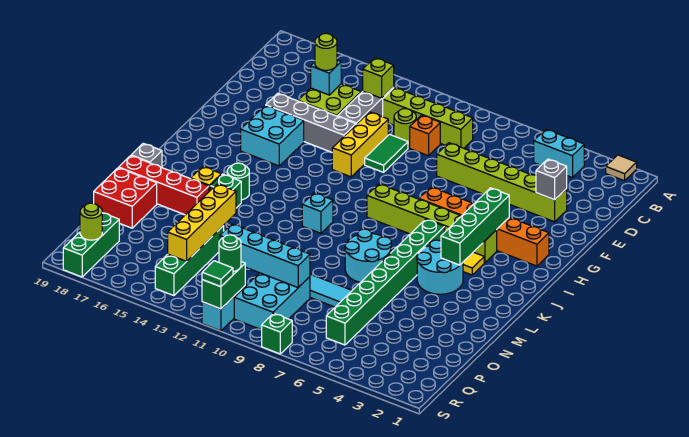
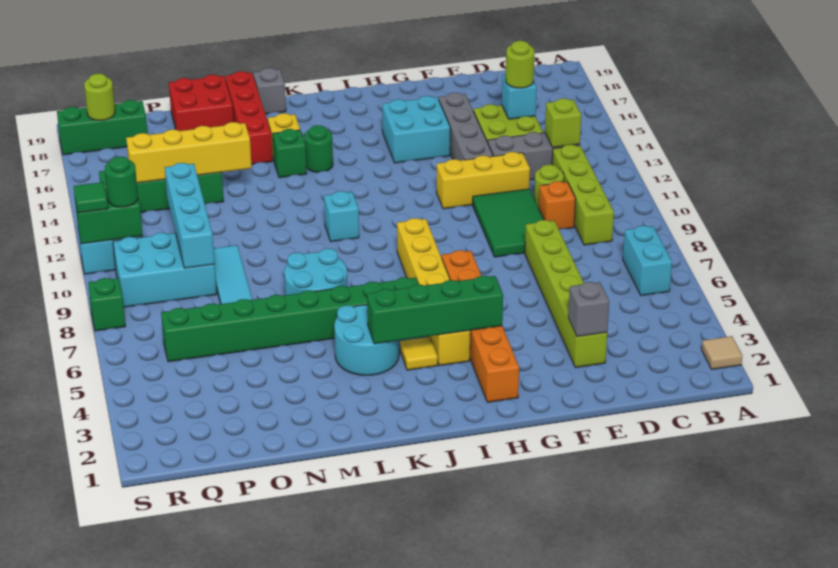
cyan brick B4:B5 level 1 -> cyan brick B6:B7 level 1
green tile E11:F11 level 1 -> green tile E9:F11 level 1
lime brick I4:I9 level 1 -> yellow brick I4:I9 level 1

